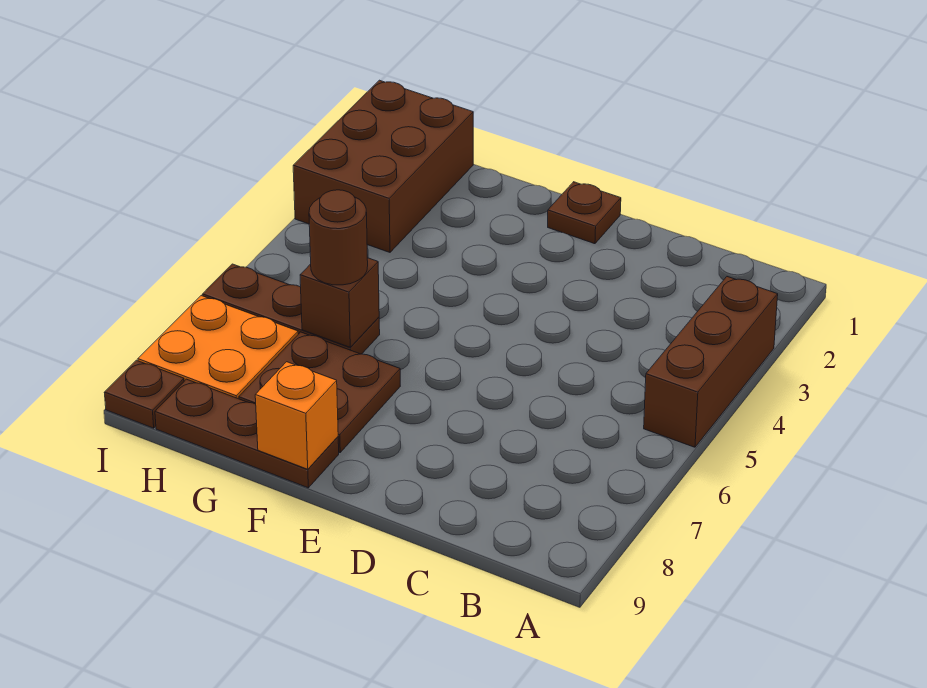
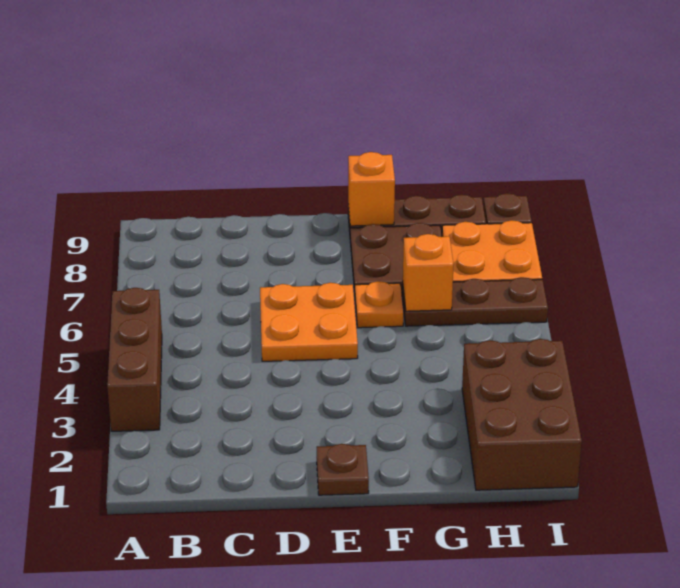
none -> orange plate D5:E6 level 1
none -> orange plate F6 level 1
brown brick G6 level 2 -> orange brick G6 level 2
brown round brick G6 level 3 -> none

